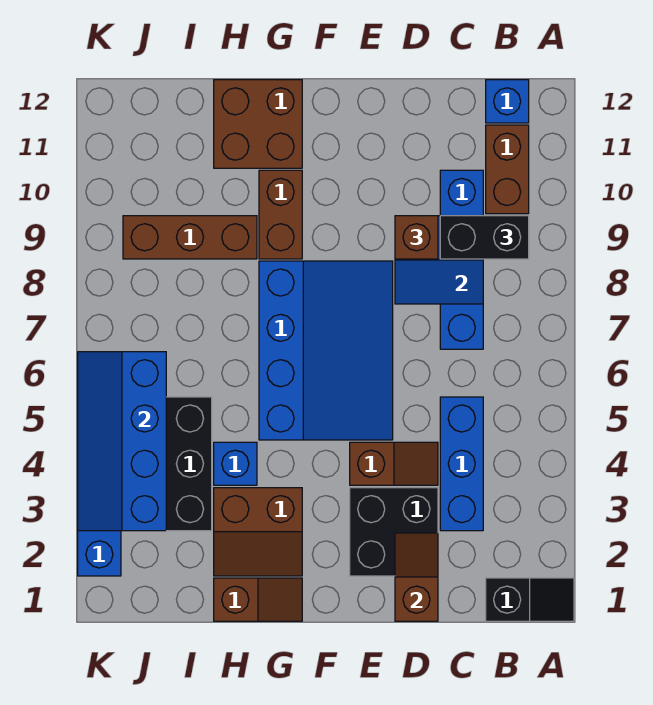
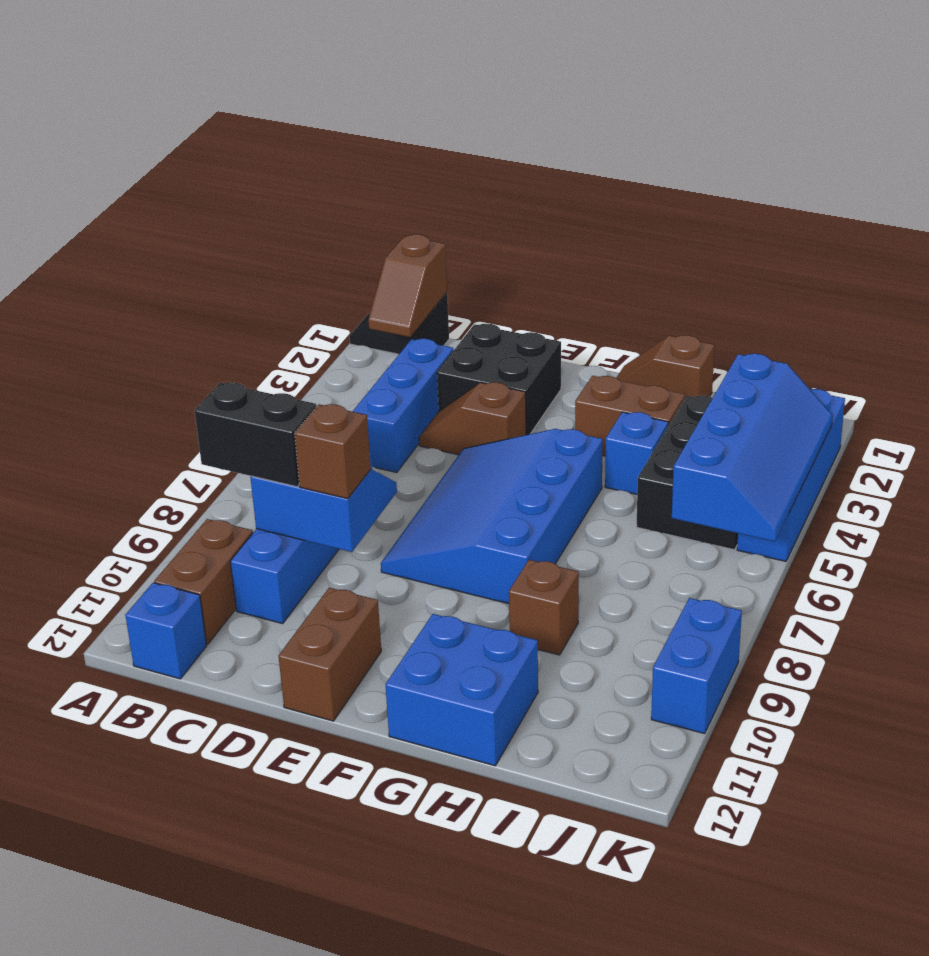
brown slope D1:D2 level 2 top 1 -> brown slope B1:B2 level 2 top 1
brown brick G9:G10 level 1 -> brown brick E11:E12 level 1
brown brick G11:H12 level 1 -> blue brick G11:H12 level 1
brown brick H9:J9 level 1 -> brown brick H9 level 1
none -> blue brick K9:K10 level 1

